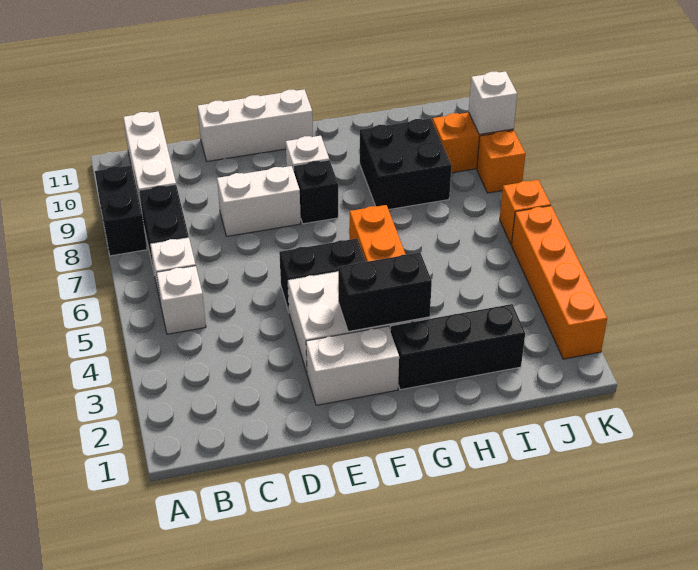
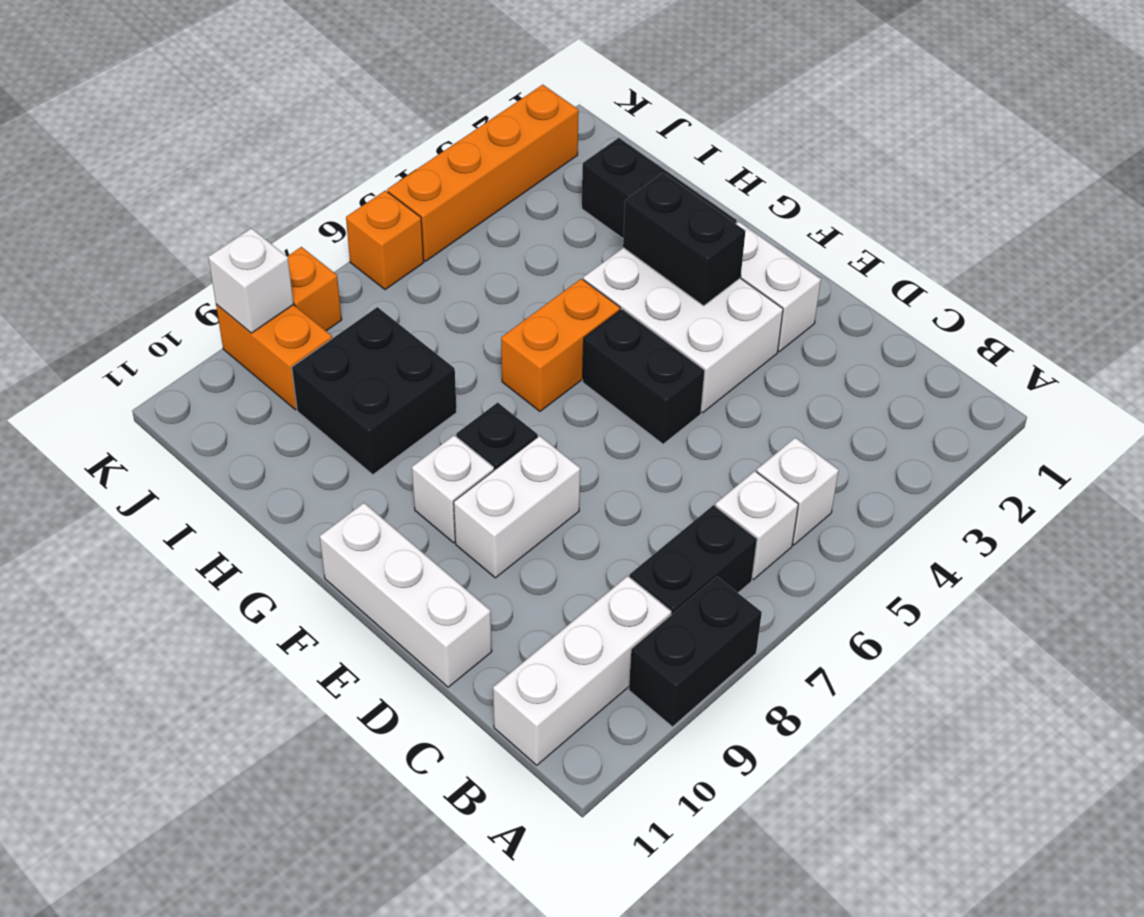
white brick D8:E8 level 1 -> white brick E8:E9 level 1

